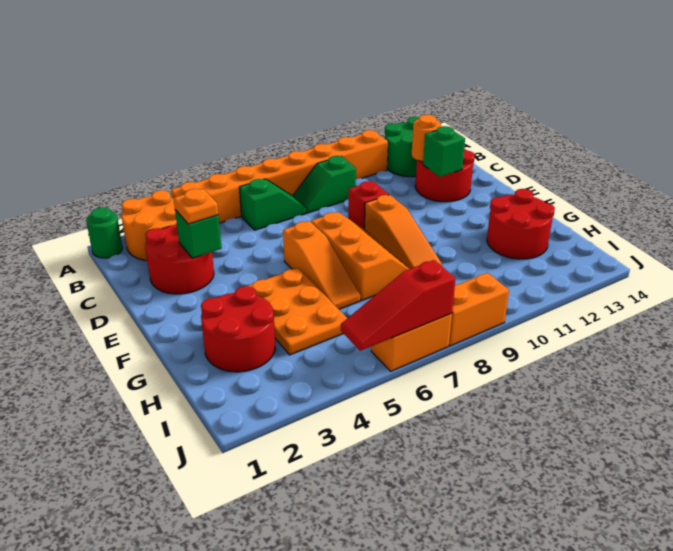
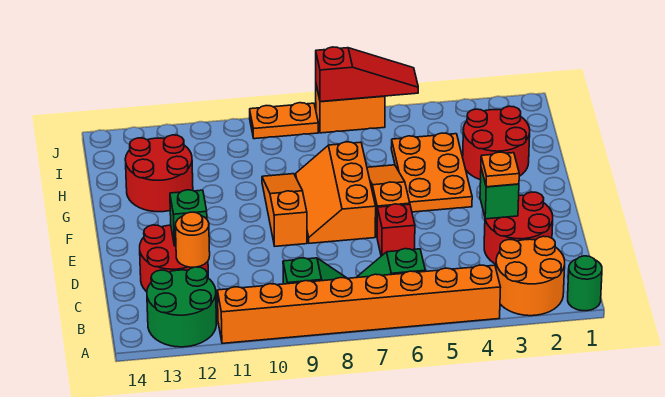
red brick D9 level 1 -> red brick D6 level 1
orange brick J8:J9 level 1 -> orange plate J8:J9 level 1

